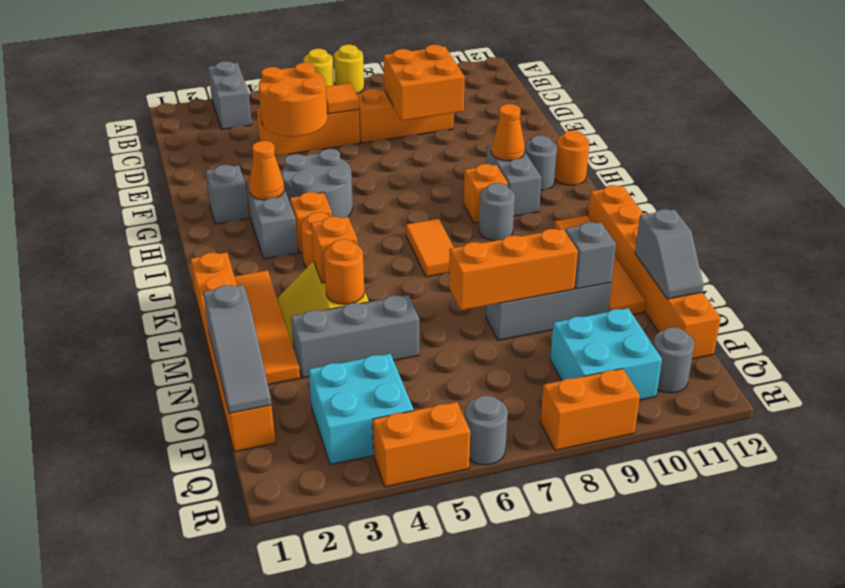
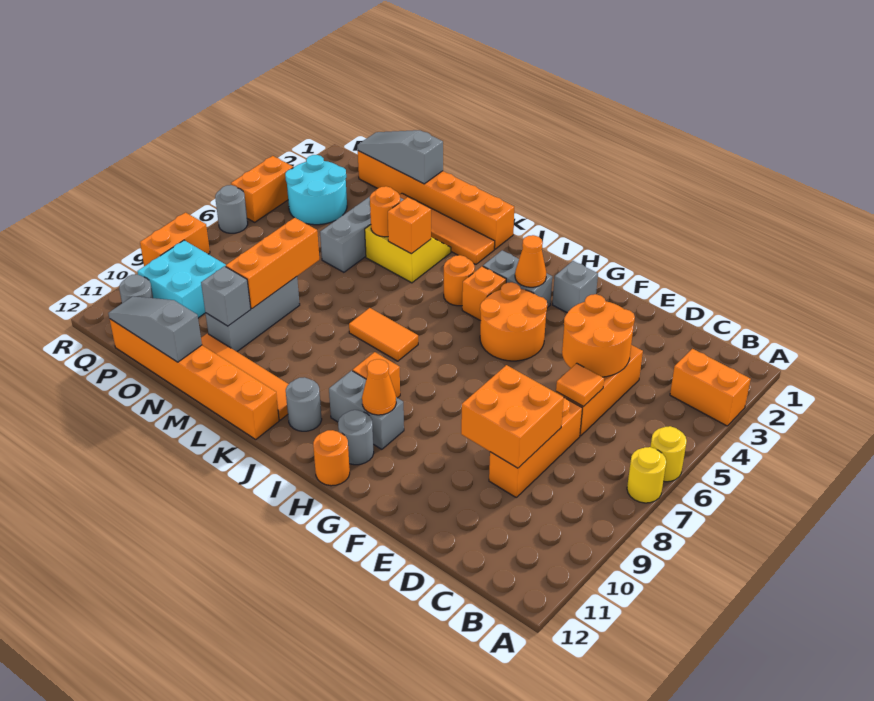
grey brick A3:B3 level 1 -> orange brick A3:B3 level 1
grey round brick G4:H5 level 1 -> orange round brick G4:H5 level 1
grey round brick J9 level 1 -> grey round brick J11 level 1
grey slope N12:O12 level 2 top N -> grey slope N12:P12 level 2 top N
cyan brick P3:Q4 level 1 -> cyan round brick P3:Q4 level 1

